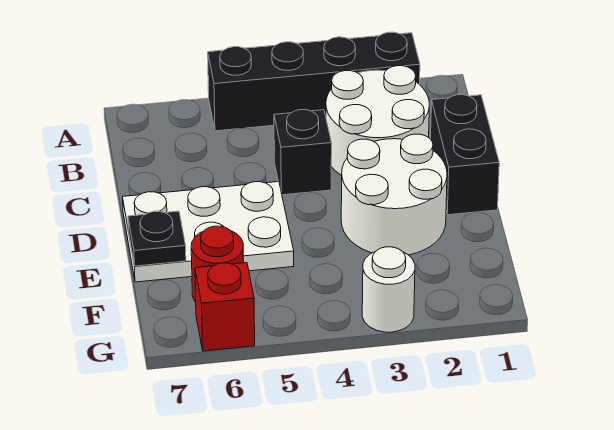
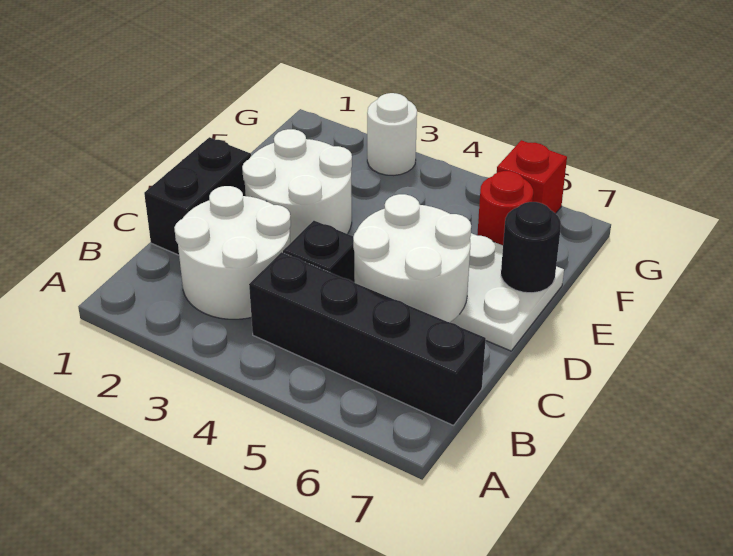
black brick A2:A5 level 1 -> black brick B4:B7 level 1
none -> white round brick C5:D6 level 2
black plate E7 level 2 -> black round brick E7 level 2

